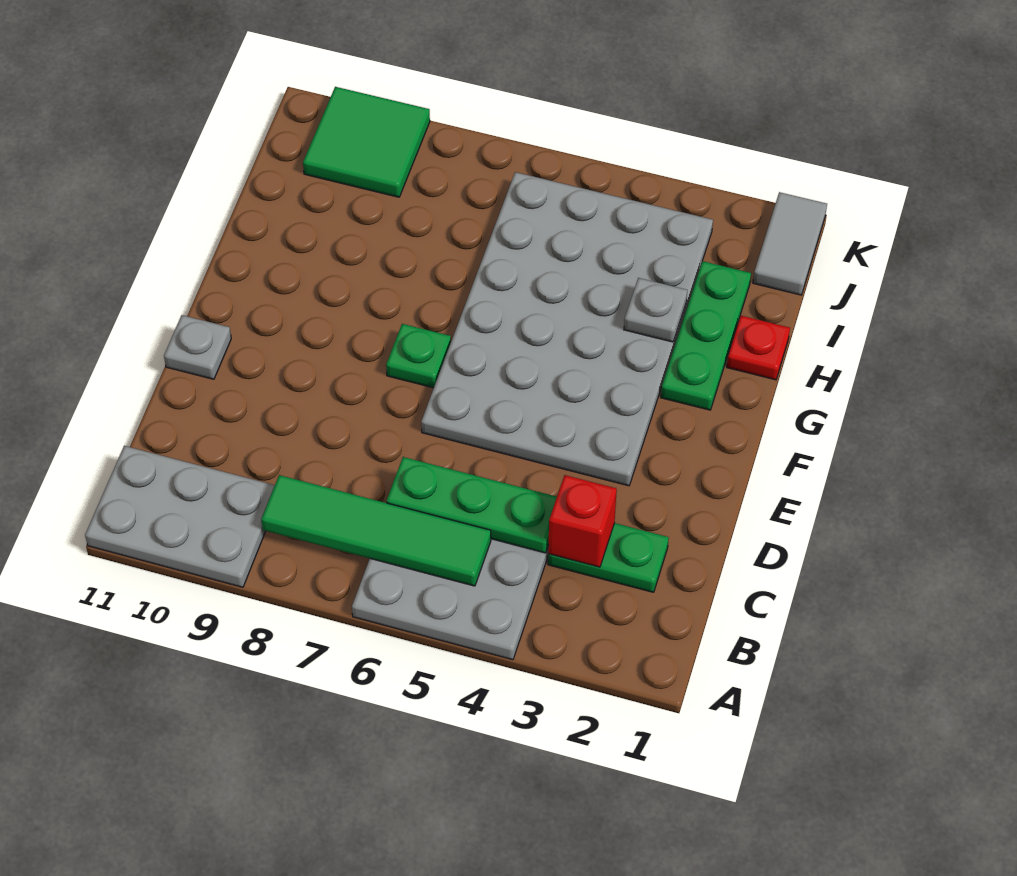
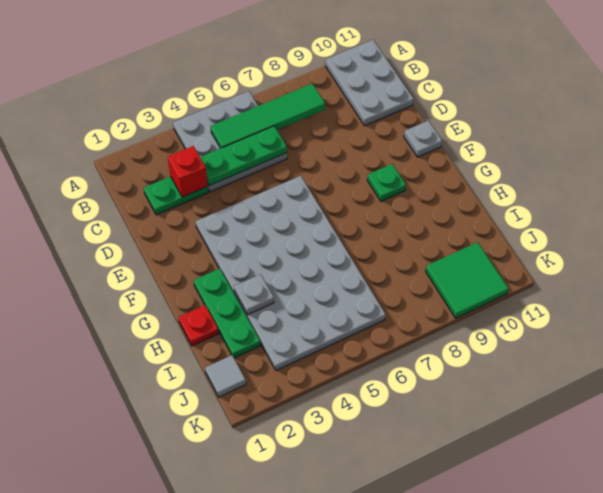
grey plate A9:B11 level 1 -> grey plate A10:C11 level 1
green plate F7 level 1 -> green plate F9 level 1
grey tile J1:K1 level 1 -> grey tile J1 level 1

